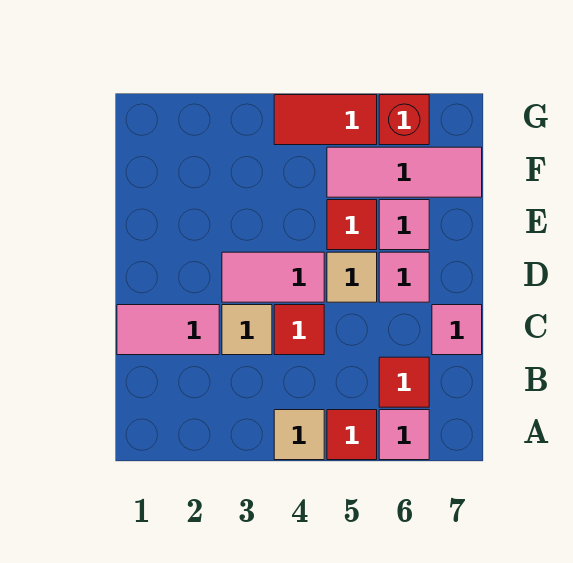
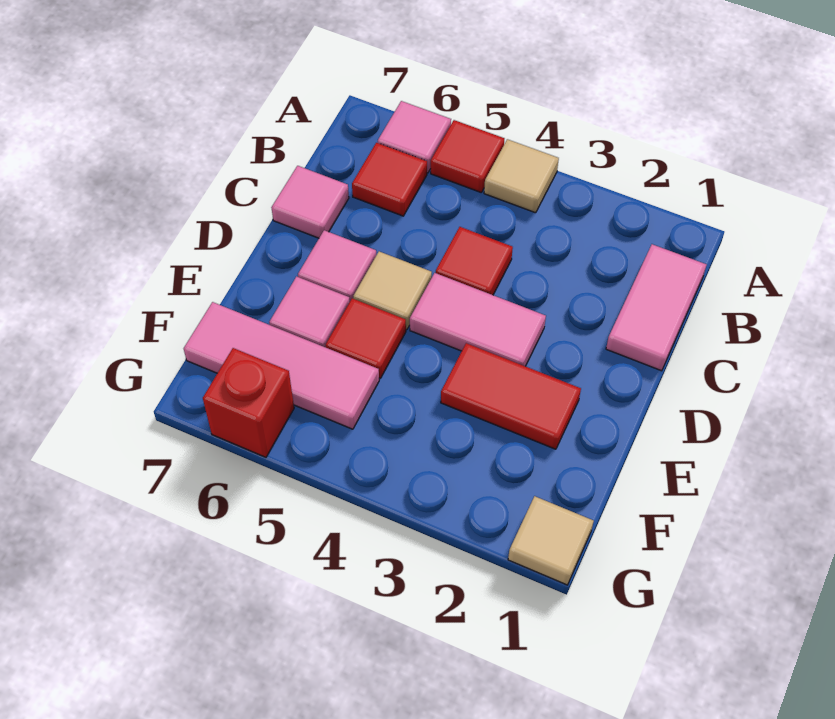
pink tile C1:C2 level 1 -> pink tile B1:C1 level 1
tan tile C3 level 1 -> tan tile G1 level 1
red tile G4:G5 level 1 -> red tile E2:E3 level 1

